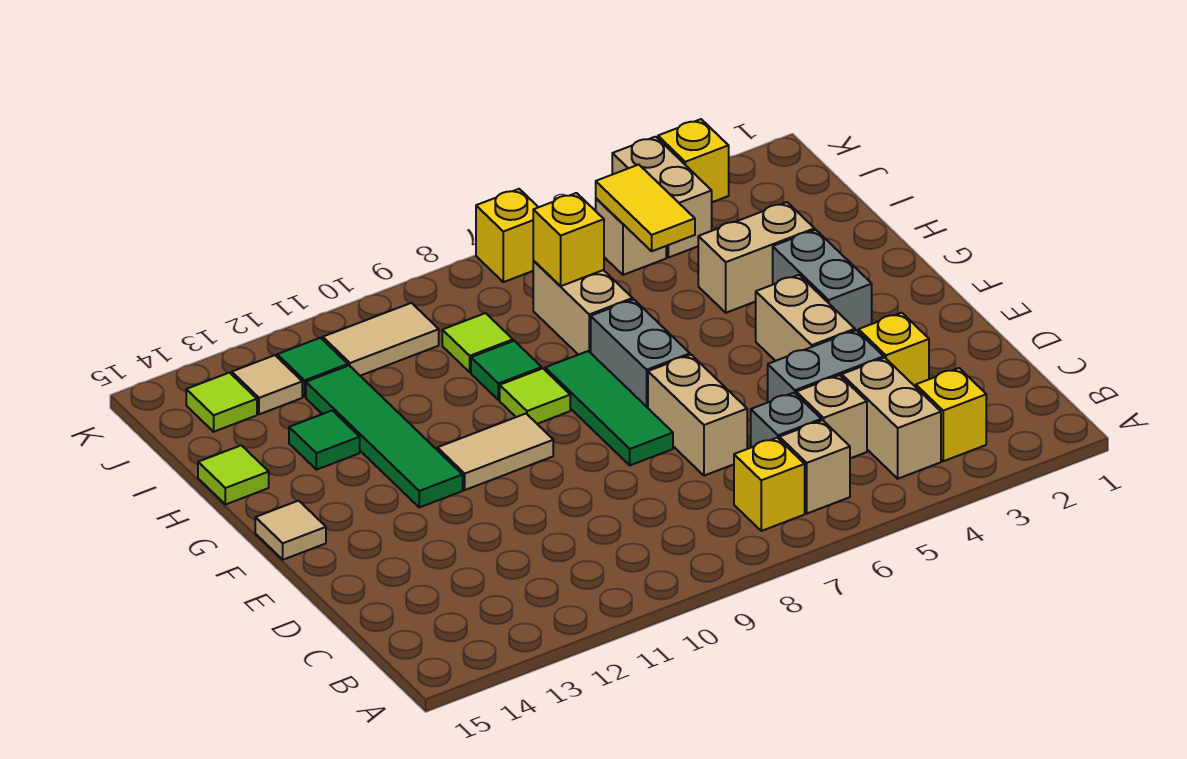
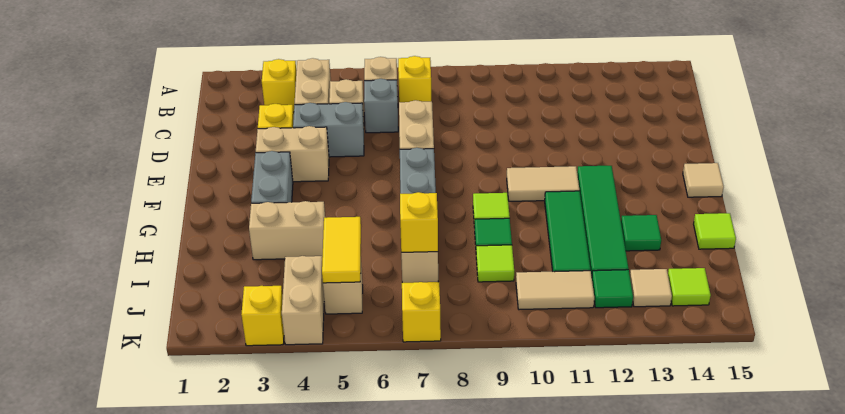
tan brick E4:F4 level 1 -> tan brick E3:E4 level 1
green tile E8:G8 level 1 -> green tile G11:I11 level 1

